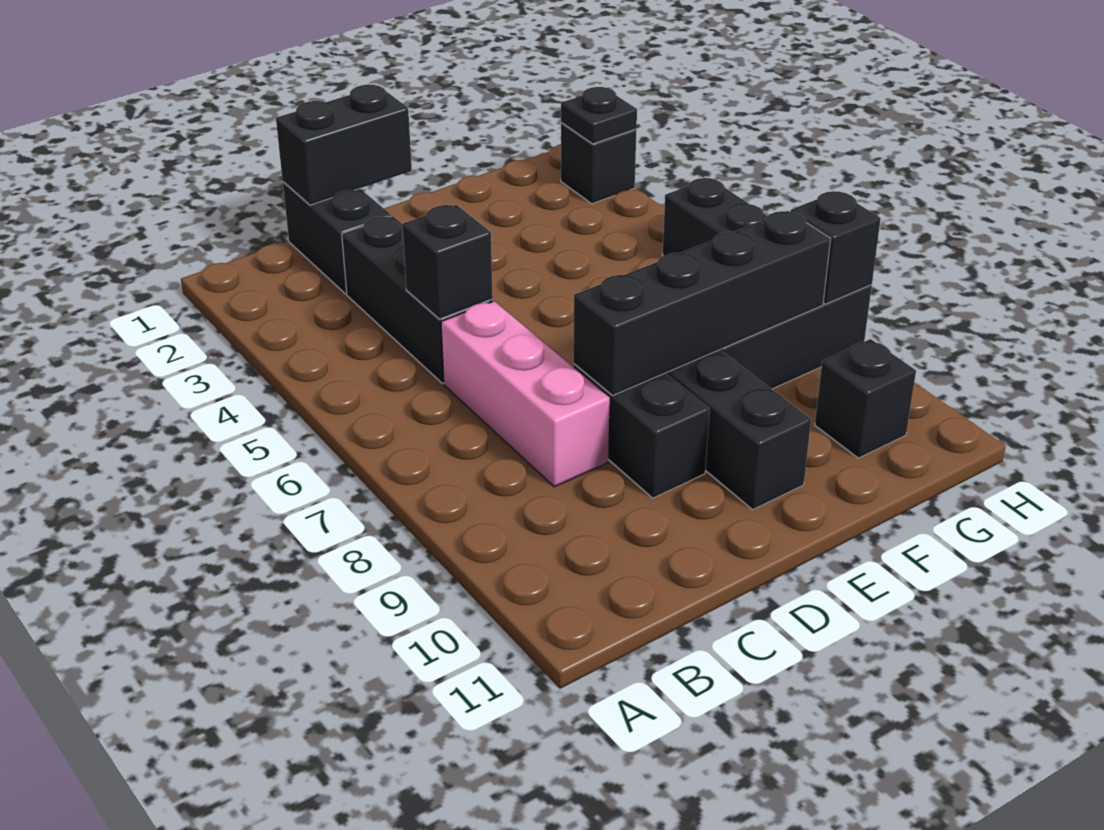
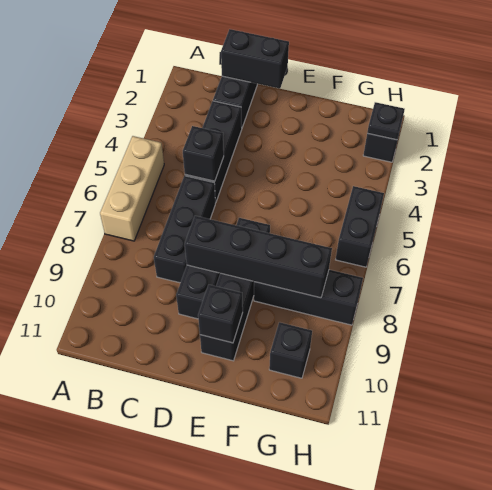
none -> tan brick A5:A7 level 1
pink brick C6:C8 level 1 -> black brick C6:C8 level 1
black brick H8 level 2 -> black brick E10 level 2

